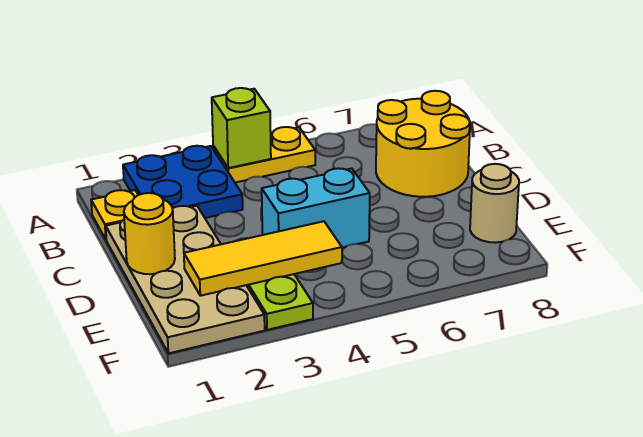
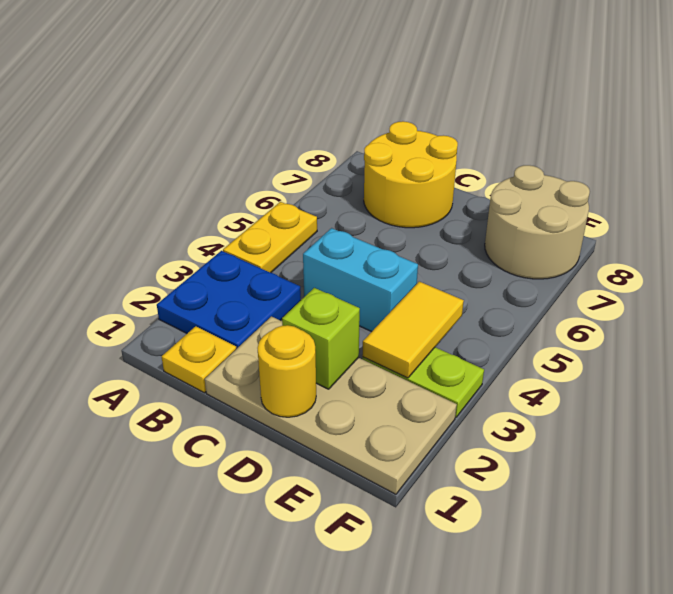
lime brick A4 level 2 -> lime brick D2 level 2
cyan brick D4:D5 level 1 -> cyan brick C4:D4 level 1
yellow tile E2:E4 level 2 -> yellow tile E3:E4 level 2
tan round brick E8 level 1 -> tan round brick E7:F8 level 1

